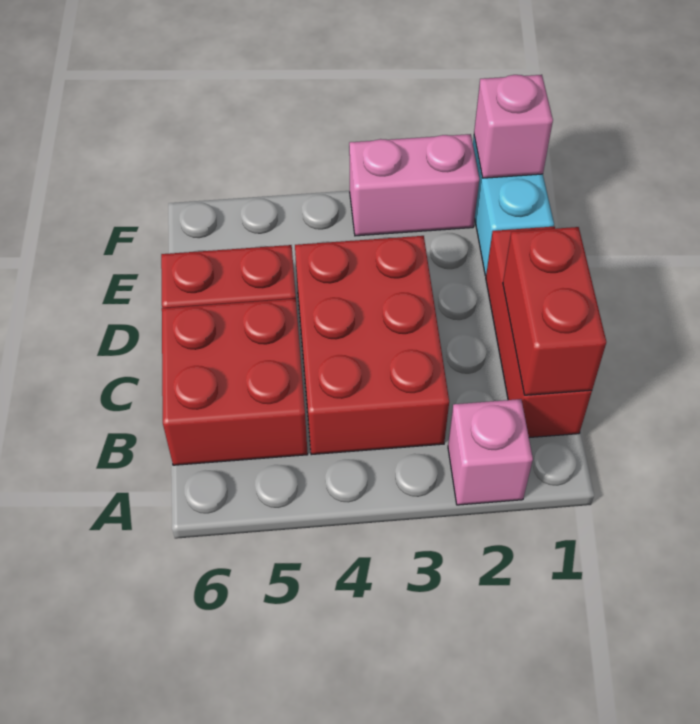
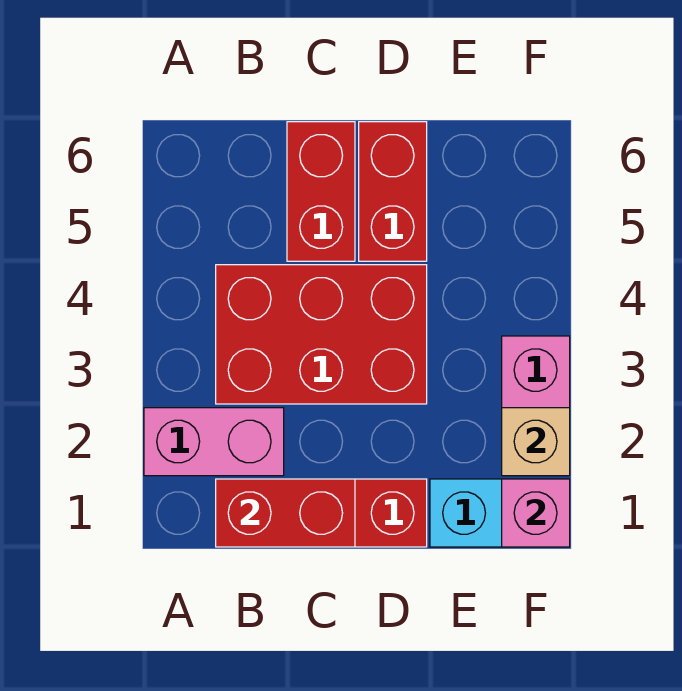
pink brick A2 level 1 -> pink brick A2:B2 level 1
red brick B5:C6 level 1 -> red brick C5:C6 level 1
none -> tan brick F2 level 2

